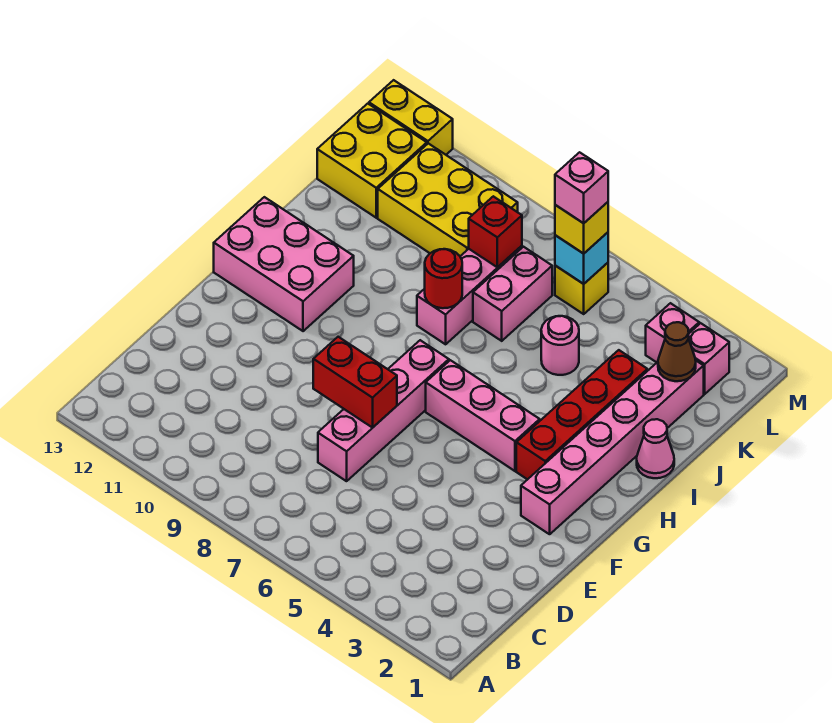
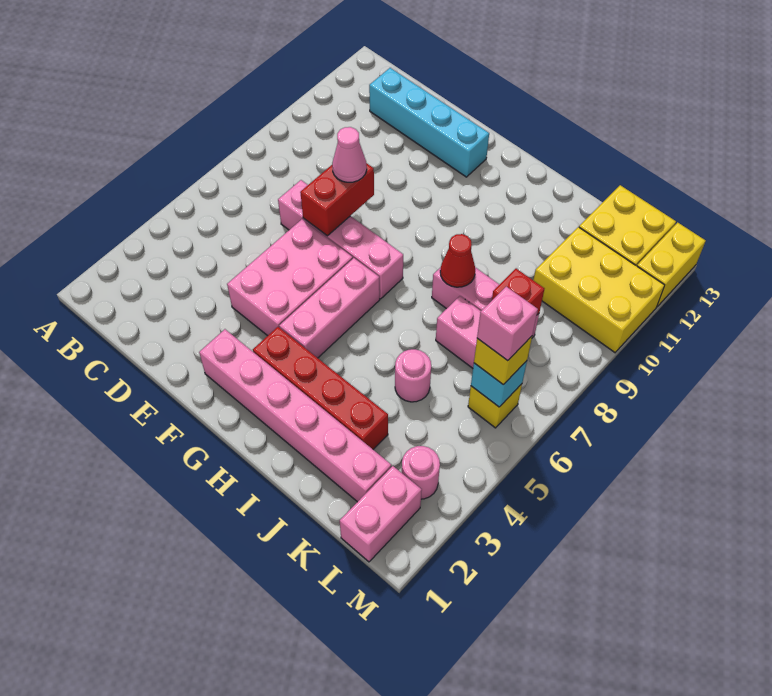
none -> cyan brick C12:F12 level 1
pink brick G11:H13 level 1 -> pink brick E4:F6 level 1
pink cone I1 level 1 -> pink cone E8 level 3
red round brick I8 level 2 -> red cone I8 level 2
brown cone K2 level 2 -> none
yellow brick K9:L11 level 1 -> yellow brick K10:M11 level 1
pink brick L2 level 1 -> pink brick L1:L2 level 1
pink brick L3 level 1 -> pink round brick L3 level 1

